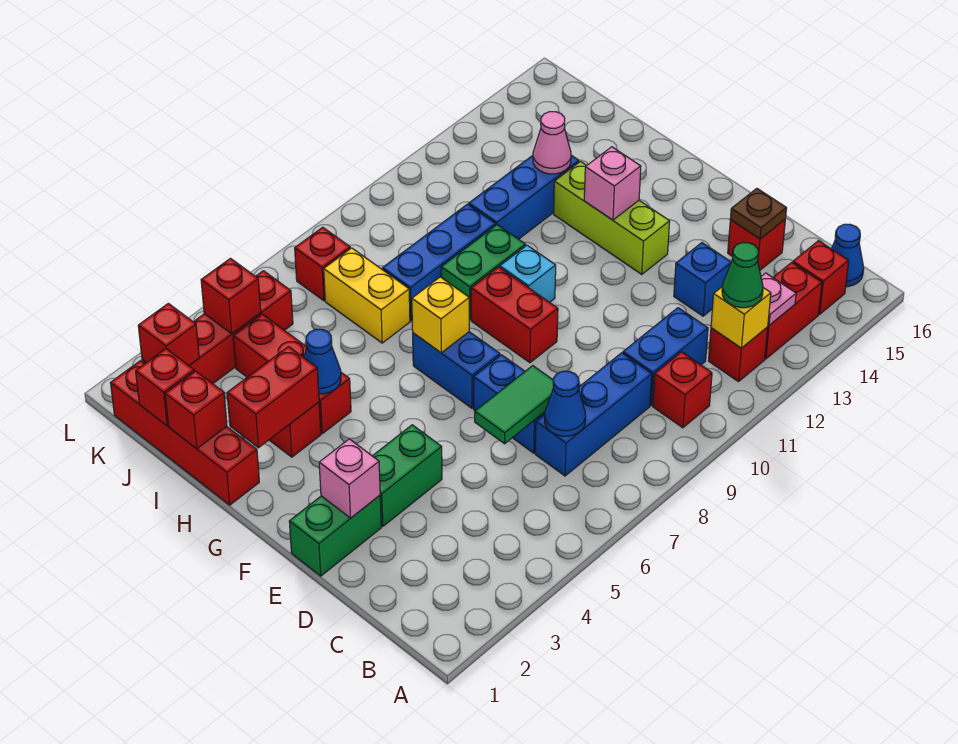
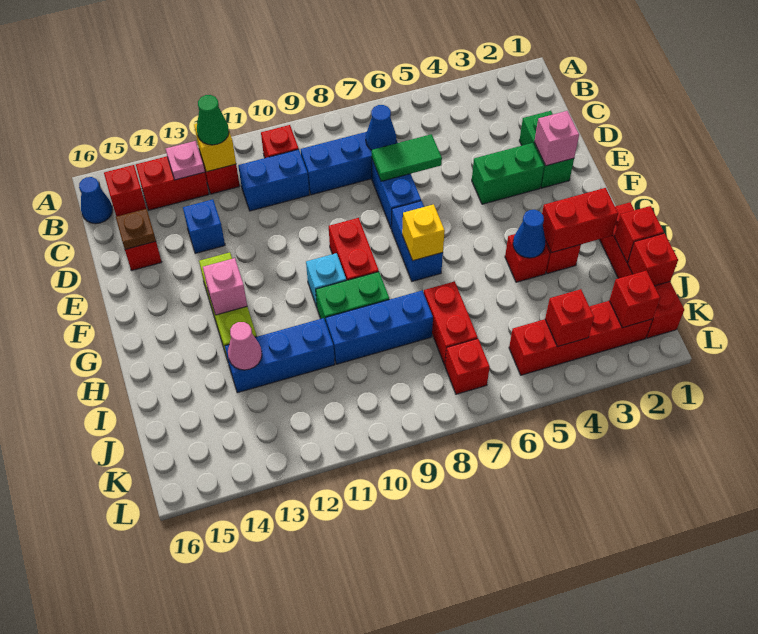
green brick E1:E2 level 1 -> green brick D2:E2 level 1
red brick H4:J4 level 1 -> red brick H4 level 1
yellow brick I7:J7 level 1 -> red brick I7:J7 level 1

